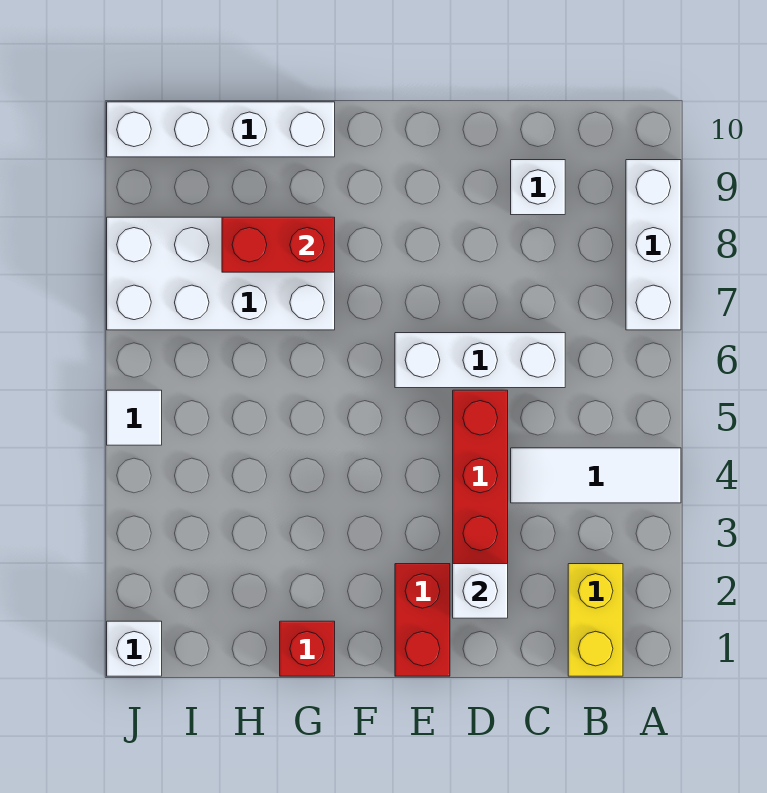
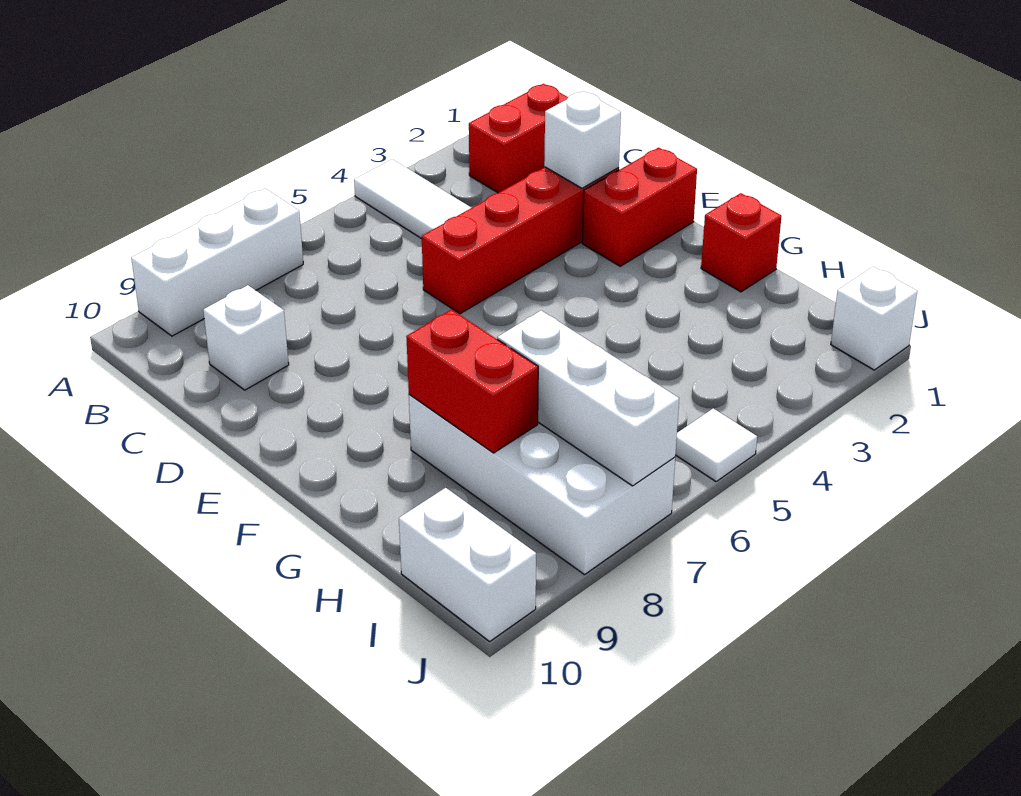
yellow brick B1:B2 level 1 -> red brick B1:B2 level 1
white brick C6:E6 level 1 -> white brick H7:J7 level 2
white brick G10:J10 level 1 -> white brick I10:J10 level 1

